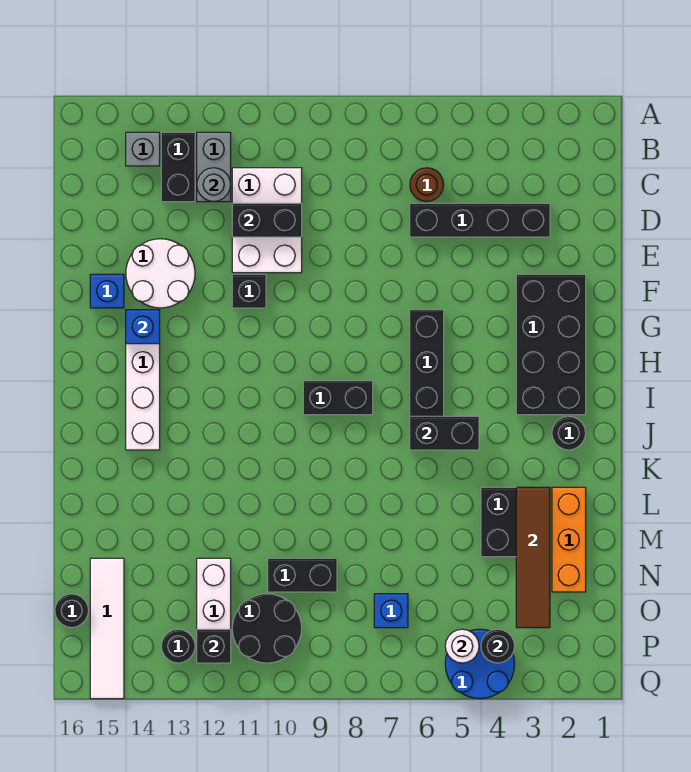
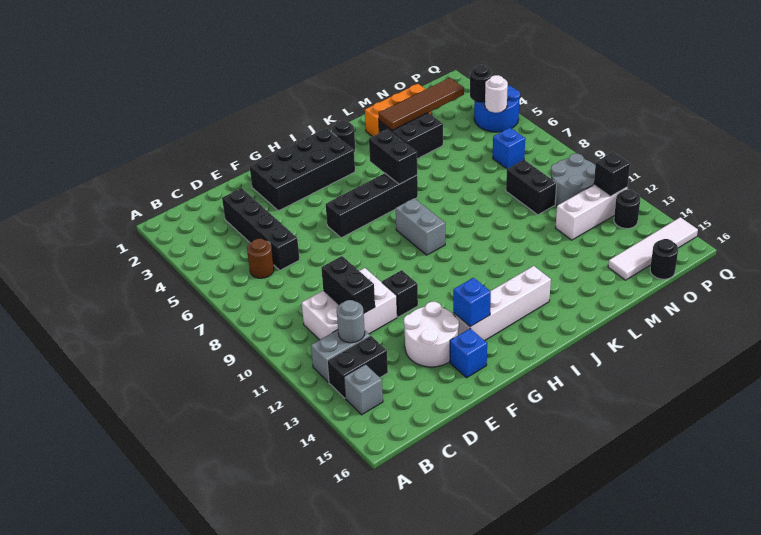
black brick I8:I9 level 1 -> grey brick I8:I9 level 1
black round brick O10:P11 level 1 -> grey round brick O10:P11 level 1

